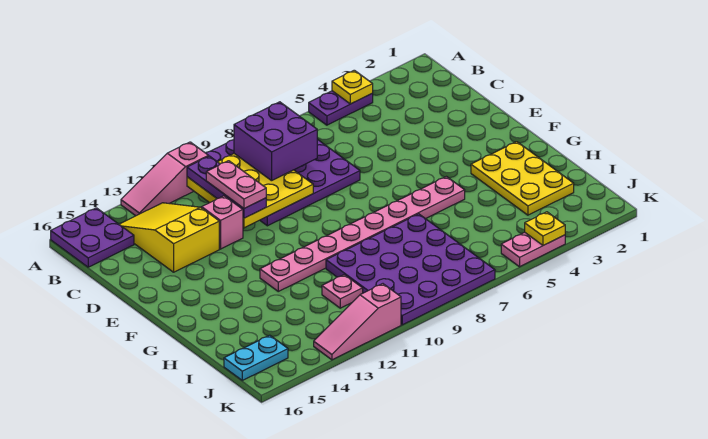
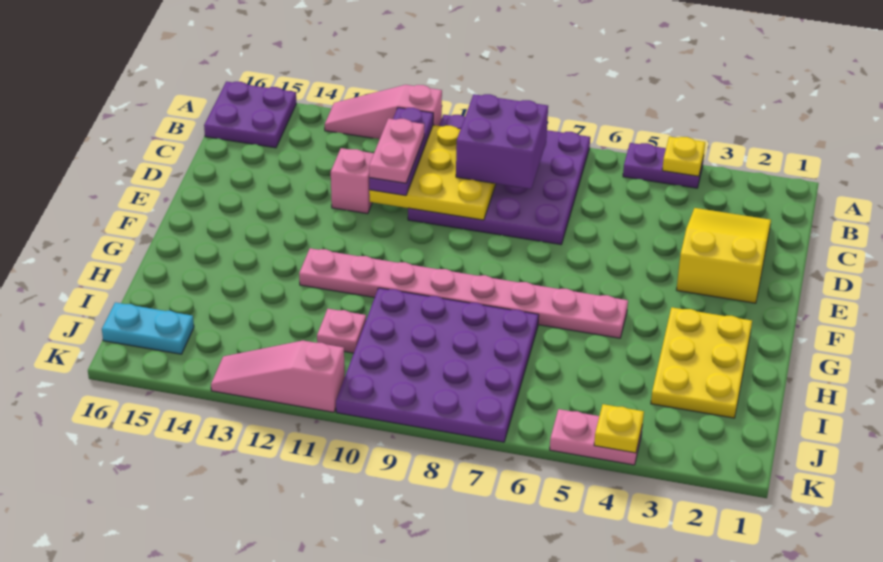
yellow slope B13:D14 level 1 top D -> yellow slope C2:E3 level 1 top E

